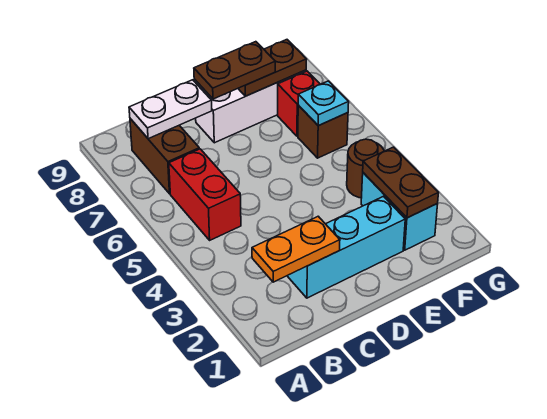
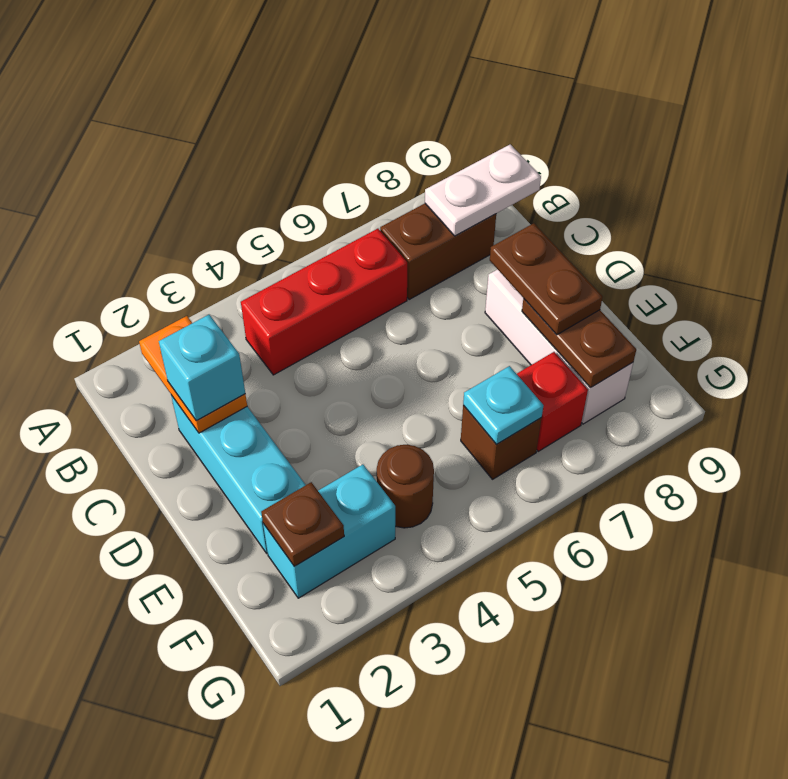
red brick B5:B6 level 1 -> red brick B4:B6 level 1
white plate B8:C8 level 2 -> white plate B8:B9 level 2
none -> cyan brick C2 level 3
brown plate F2:F3 level 2 -> brown plate F2 level 2

